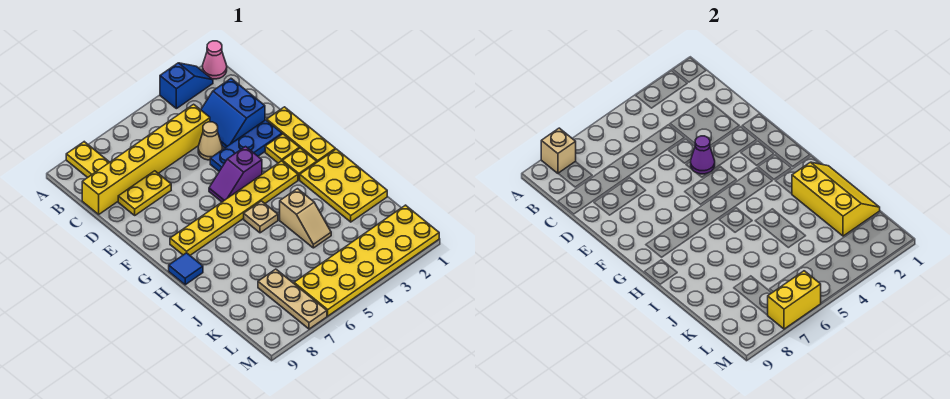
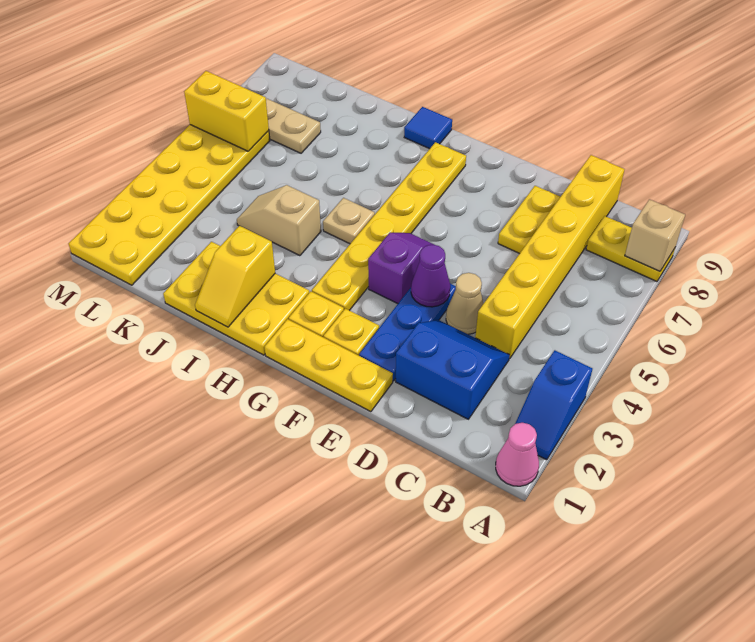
yellow slope I1:K2 level 2 top 2 -> yellow slope I1:I2 level 2 top 2
yellow brick M6:M7 level 2 -> yellow brick L6:M6 level 2

